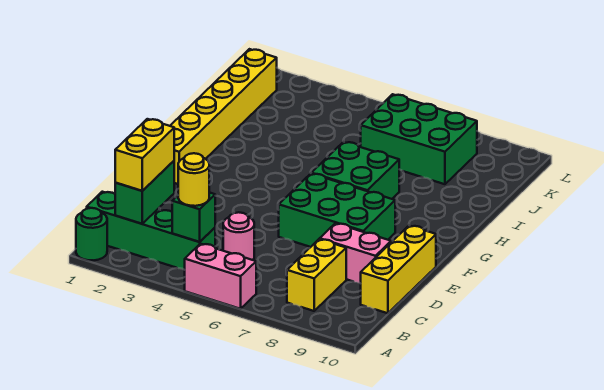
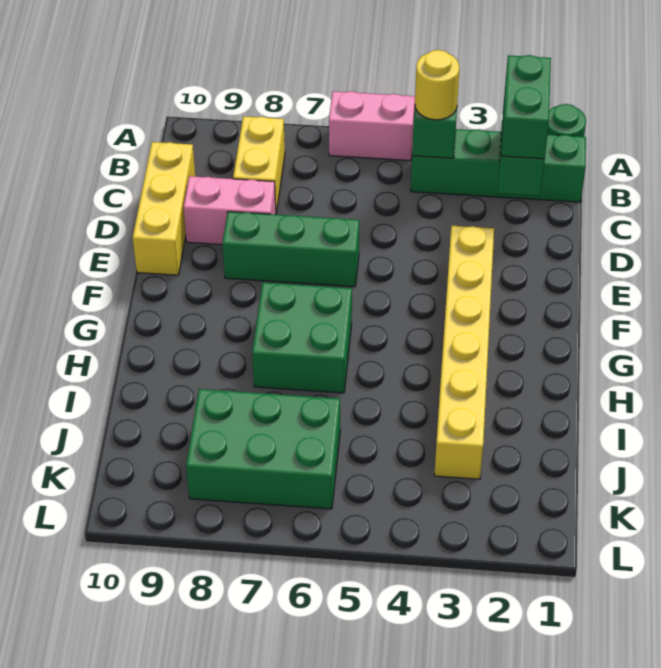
yellow brick B2:C2 level 3 -> green brick B2:C2 level 3
pink round brick C5 level 1 -> none
green brick E6:F8 level 1 -> green brick E6:E8 level 1
yellow brick F1:K1 level 1 -> yellow brick E3:J3 level 1

